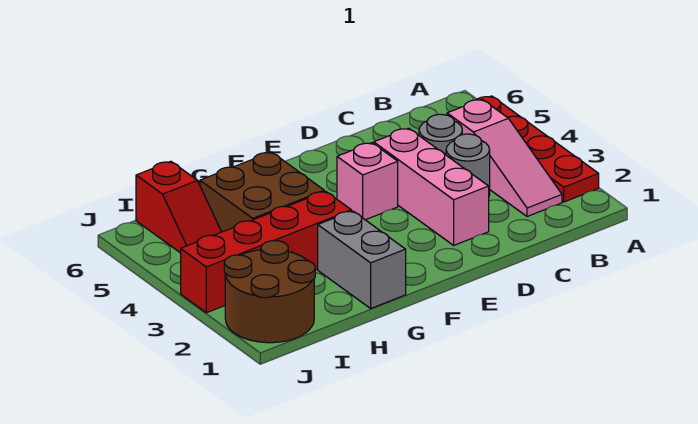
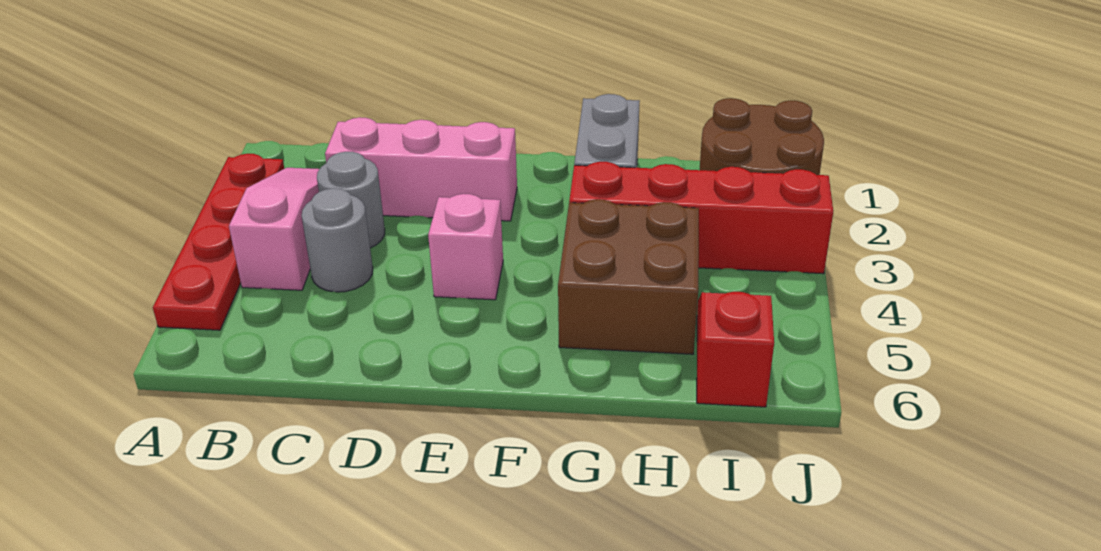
pink brick D2:D4 level 1 -> pink brick C2:E2 level 1

